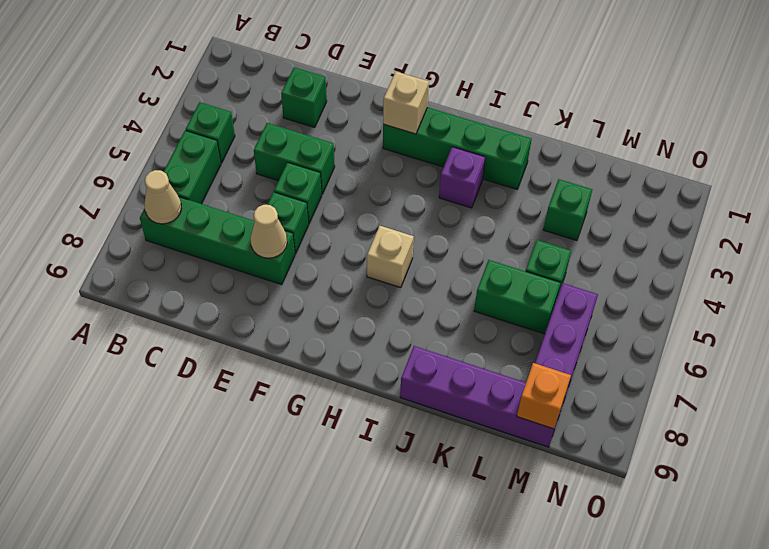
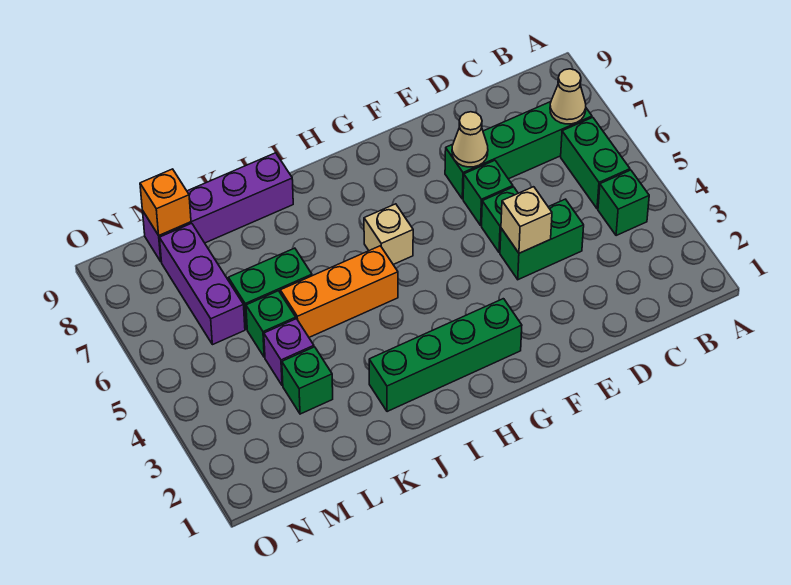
green brick D2 level 1 -> none
tan brick G2 level 2 -> tan brick E4 level 2
purple brick I3 level 1 -> purple brick L4 level 1
none -> orange brick I5:K5 level 1

